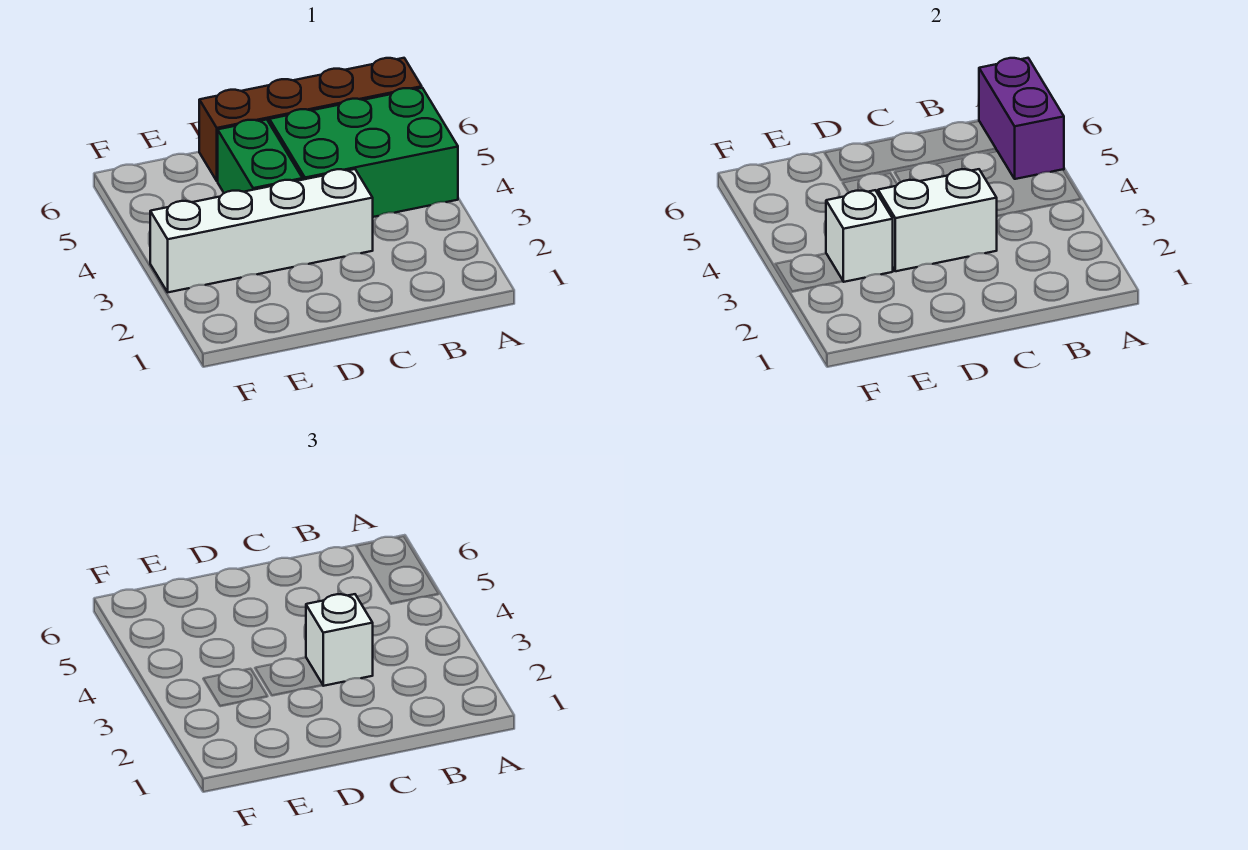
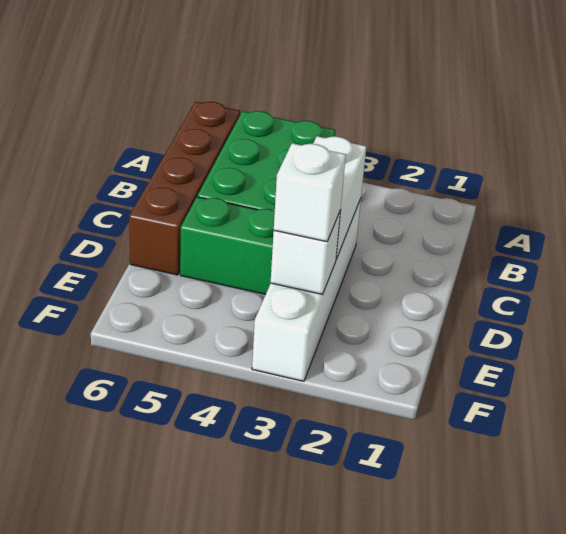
purple brick A5:A6 level 2 -> none
white brick C3 level 3 -> white brick E3 level 3

